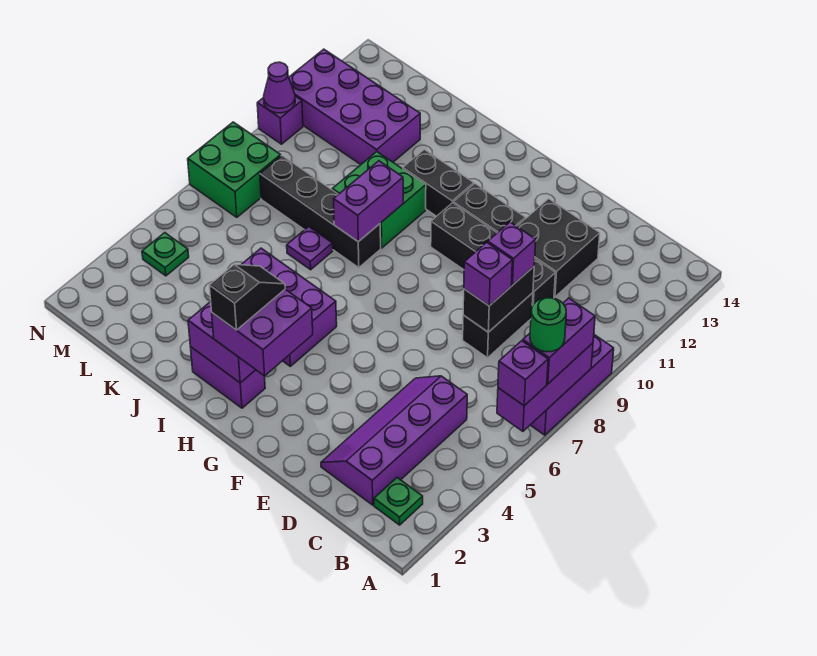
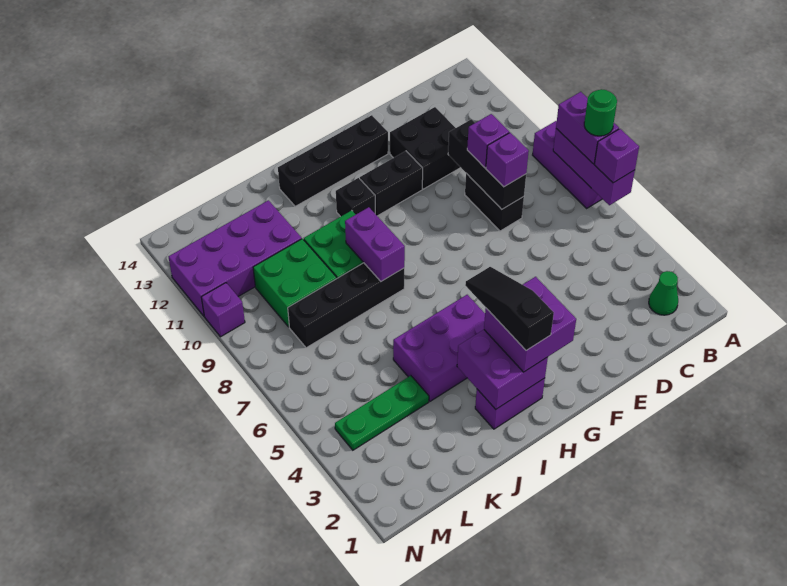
green plate B2 level 1 -> green cone B2 level 1
purple slope C2:D5 level 1 top C -> none
black brick D8:D9 level 2 -> black brick D8:D10 level 2
black brick D10:G10 level 1 -> black brick F13:I13 level 1
black slope H2:H3 level 4 top 2 -> black slope H2:H4 level 4 top 2
black brick H11:I11 level 1 -> black brick H11 level 1
purple plate J7 level 1 -> none
green plate M4 level 1 -> green plate K4:M4 level 1
green brick M7:N8 level 1 -> green brick K9:L10 level 1
purple cone N10 level 2 -> none

